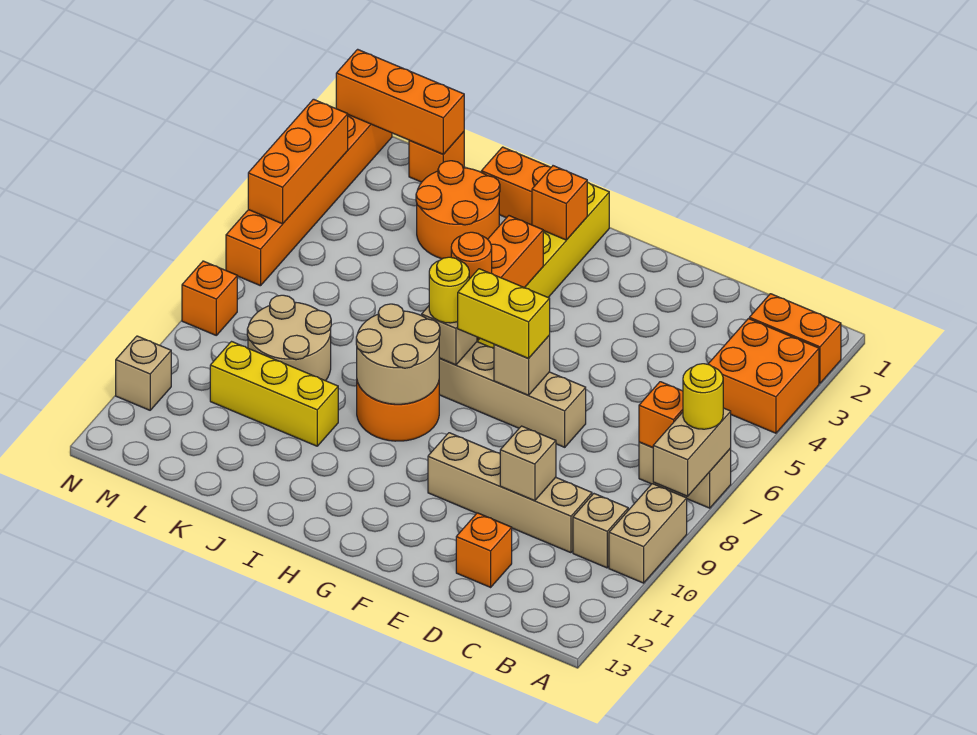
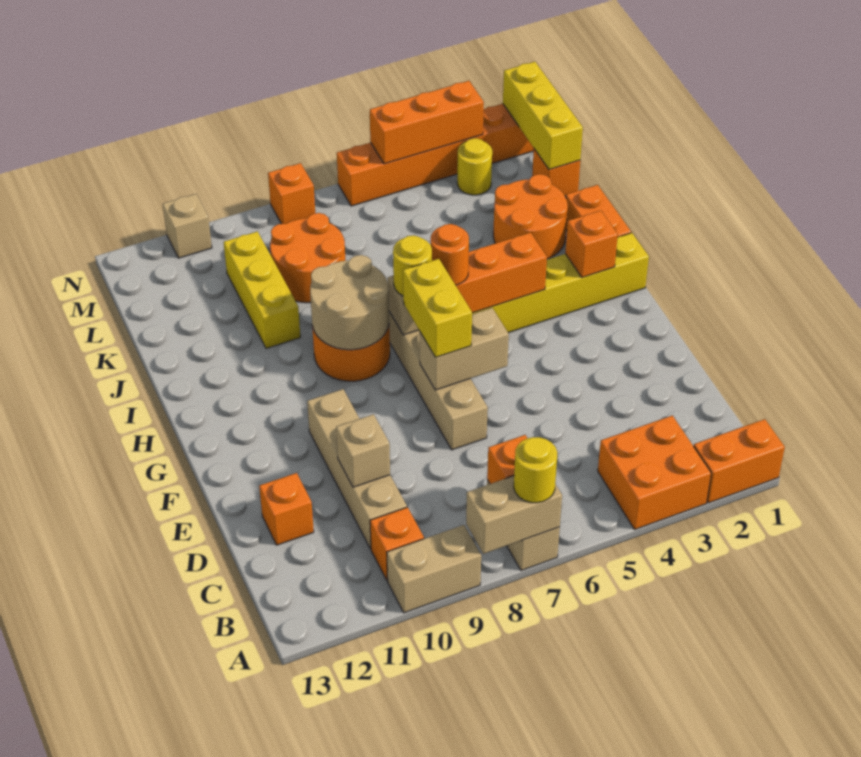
orange brick A2:B2 level 1 -> orange brick A1:A2 level 1
tan brick B10 level 1 -> orange brick B10 level 1
tan brick F7 level 2 -> tan brick F6:F7 level 2
tan round brick K8:L9 level 1 -> orange round brick K8:L9 level 1
orange brick L1:N1 level 2 -> yellow brick L1:N1 level 2
none -> yellow round brick M3 level 1

